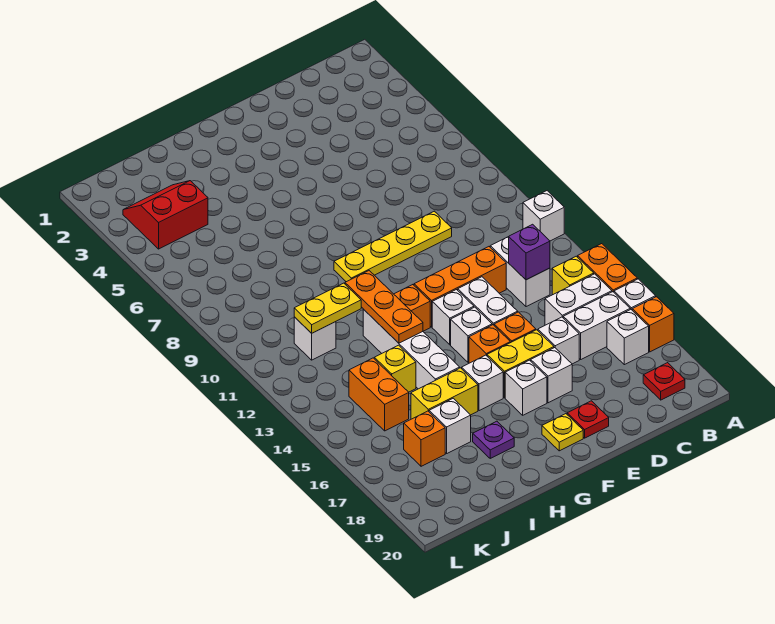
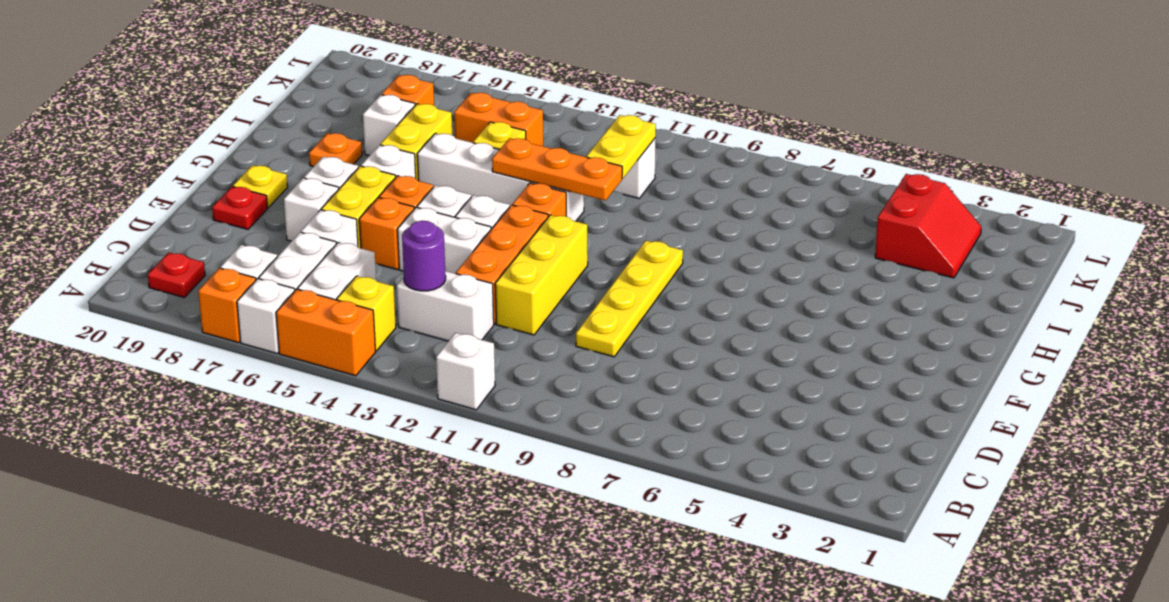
purple brick C13 level 2 -> purple round brick C13 level 2
none -> yellow brick D11:F11 level 1
purple plate H18 level 1 -> orange plate H18 level 1

